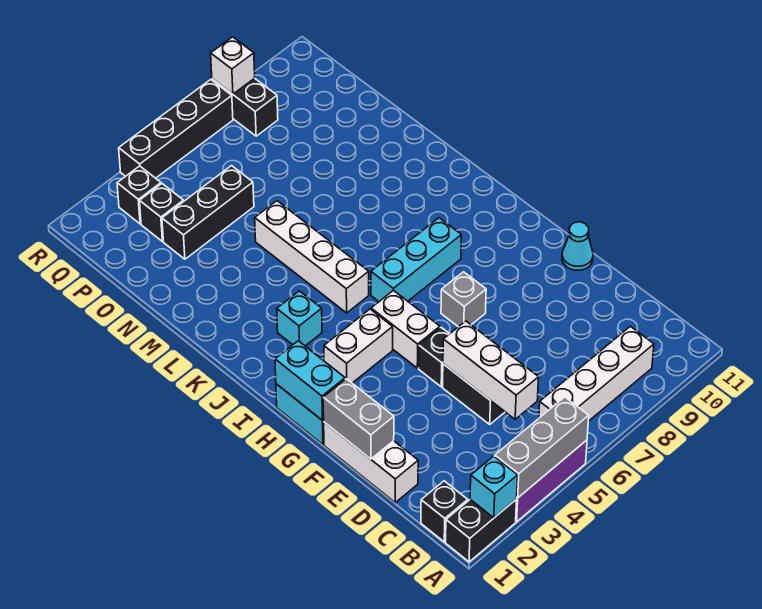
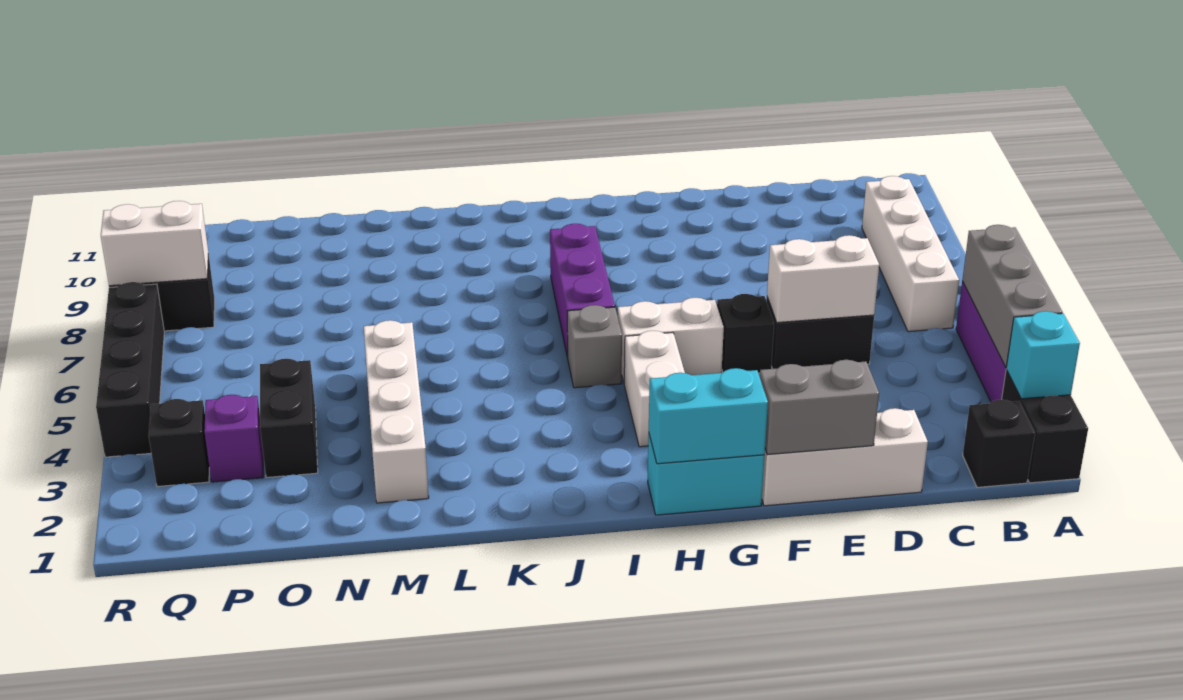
white brick C5:E5 level 2 -> white brick D5:E5 level 2
cyan cone F11 level 1 -> none
grey brick G7 level 1 -> grey brick I5 level 1
cyan brick I6:I8 level 1 -> purple brick I6:I8 level 1
cyan brick J3 level 1 -> none
white brick J5:M5 level 1 -> white brick M2:M5 level 1
black brick O3:O5 level 1 -> black brick O3:O4 level 1
black brick P3 level 1 -> purple brick P3 level 1
white brick R8 level 2 -> white brick Q8:R8 level 2

